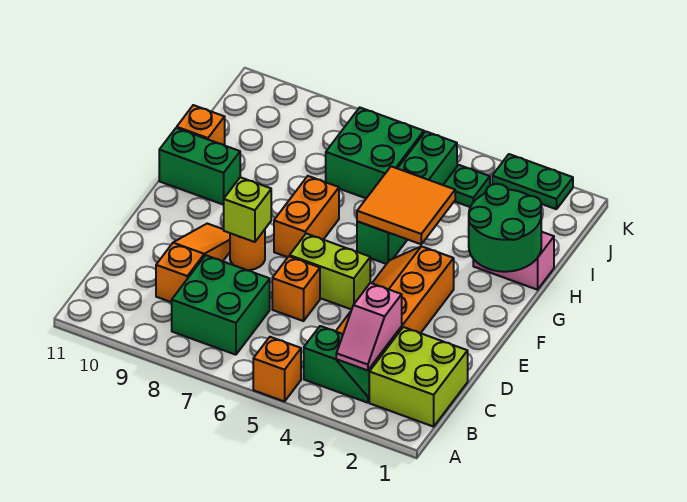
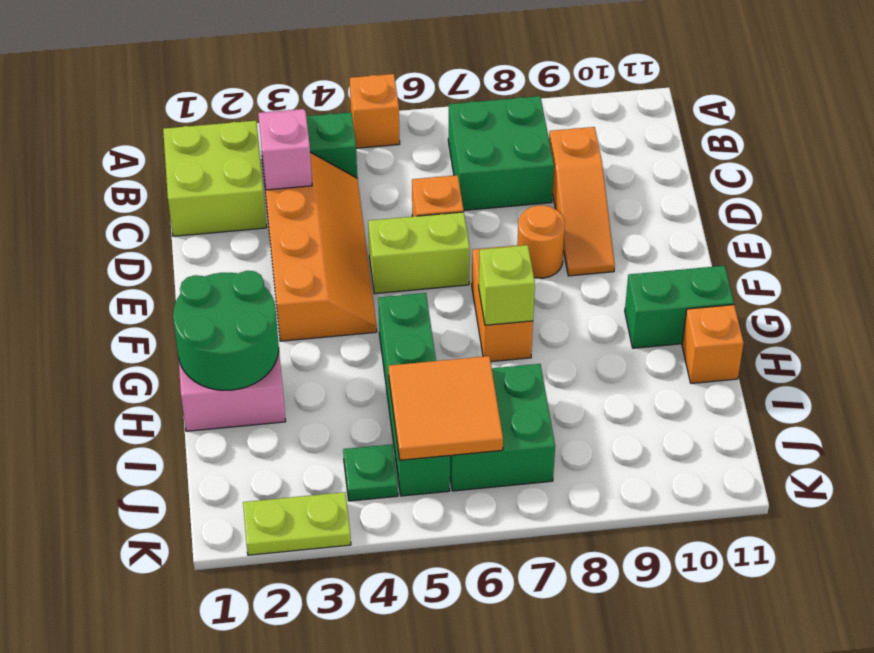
lime brick E8 level 2 -> lime brick G7 level 2
orange tile G4:H5 level 2 -> orange tile I5:J6 level 2
green plate K2:K3 level 1 -> lime plate K2:K3 level 1

